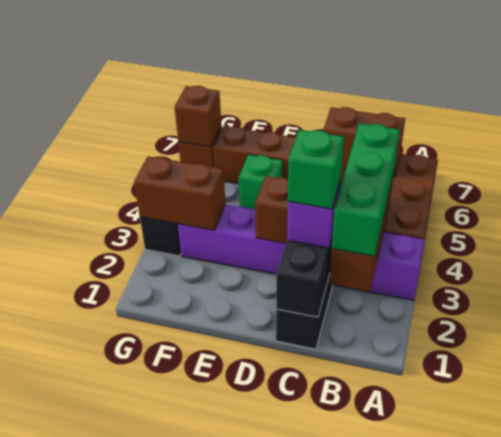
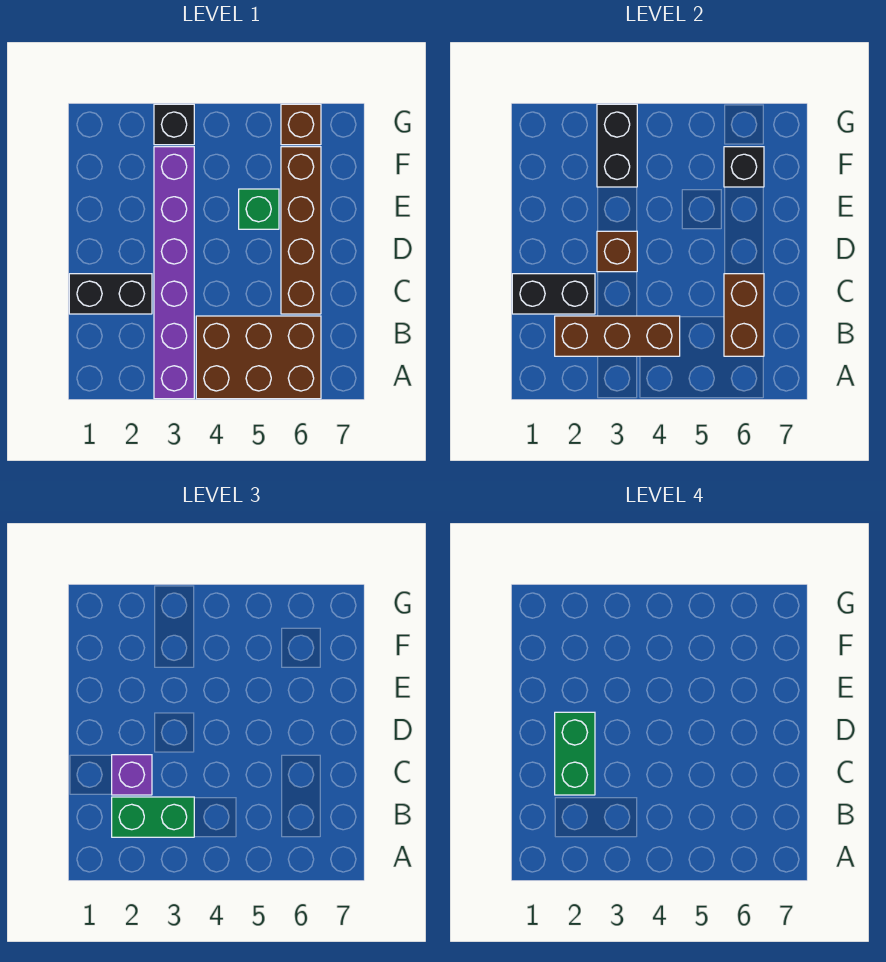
green brick B2:B4 level 3 -> green brick B2:B3 level 3
green brick C2 level 4 -> green brick C2:D2 level 4
brown brick F3:G3 level 2 -> black brick F3:G3 level 2
none -> black brick F6 level 2
brown brick G6 level 2 -> none

